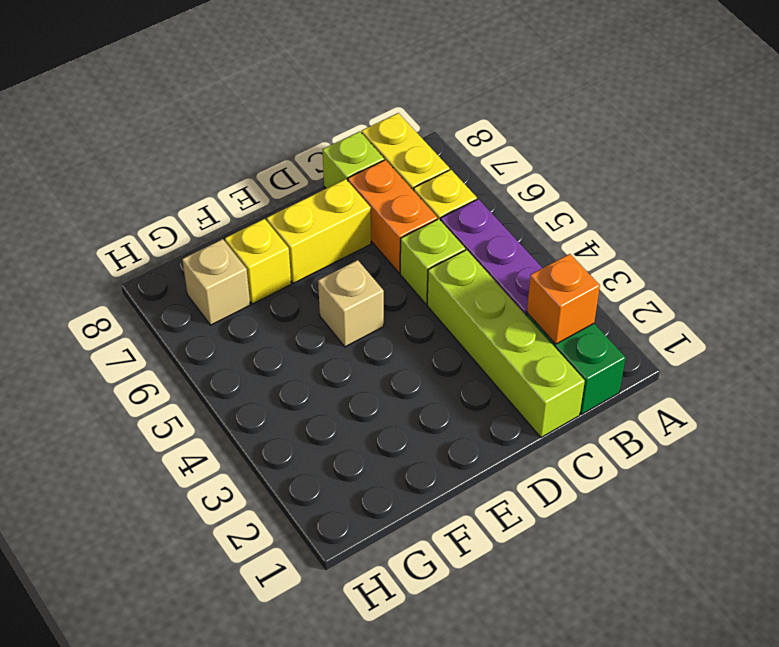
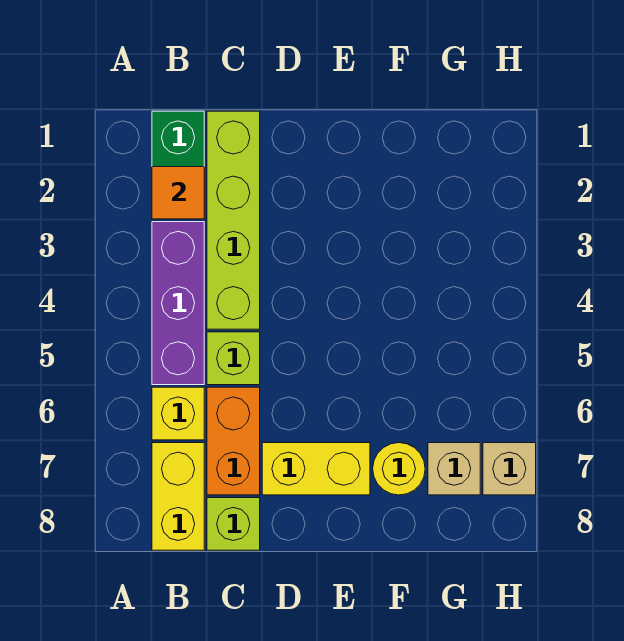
orange brick B2 level 2 -> orange tile B2 level 2
tan brick E5 level 1 -> tan brick H7 level 1
yellow brick F7 level 1 -> yellow round brick F7 level 1

